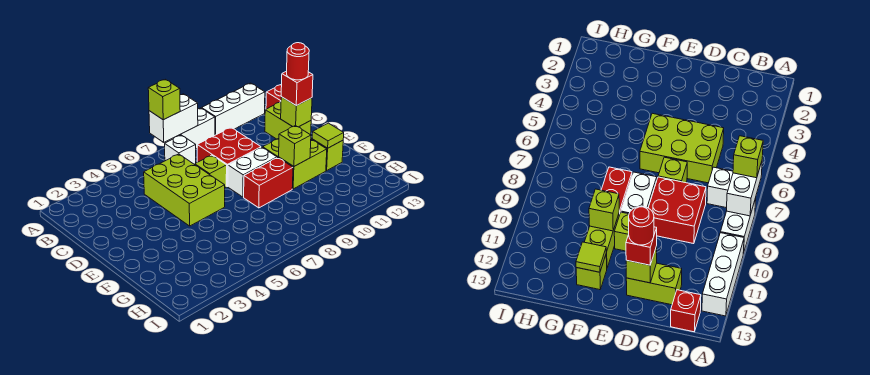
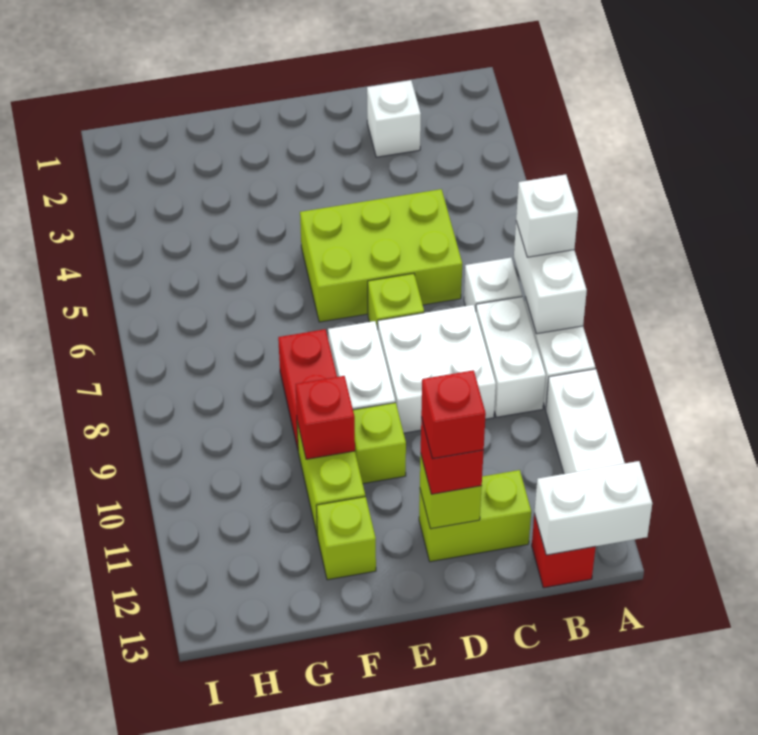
lime brick A7 level 3 -> white brick A7 level 3
none -> white brick A13:B13 level 2
none -> white brick B8:B9 level 1
none -> white brick C2 level 1
red brick C8:D9 level 1 -> white brick C8:D9 level 1
red round brick D12 level 4 -> red brick D12 level 4
lime brick F10 level 2 -> red brick F10 level 2
lime tile F12 level 2 -> none

